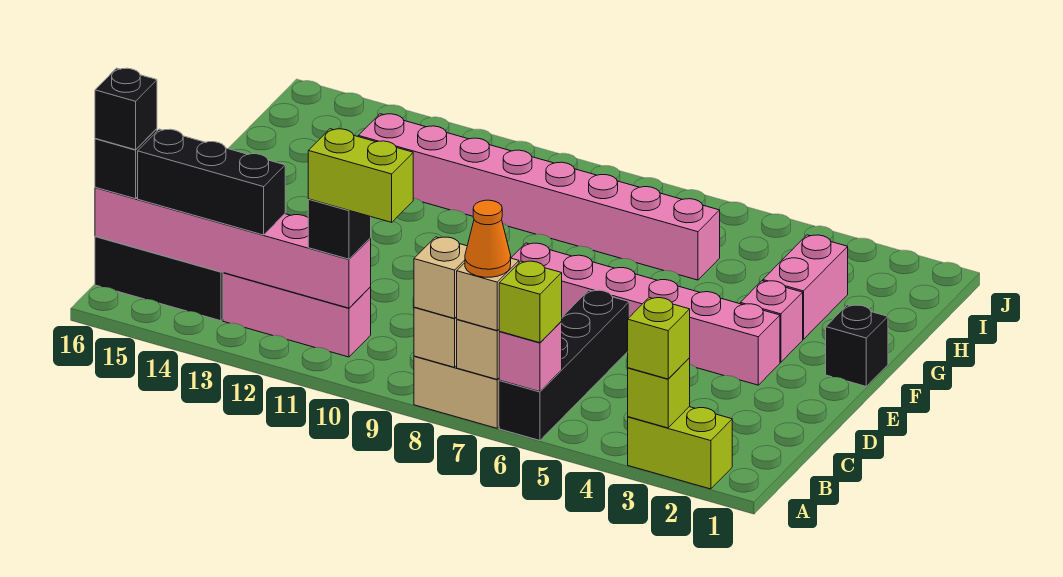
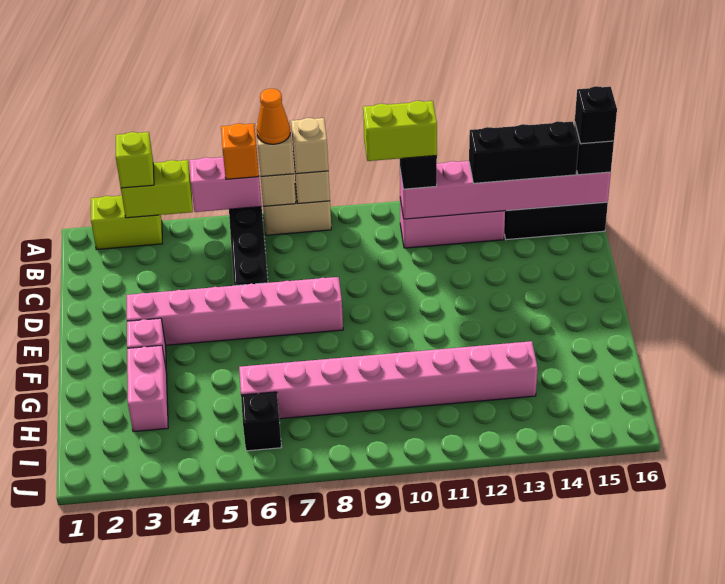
lime brick A3 level 2 -> lime brick A3:A4 level 2
pink brick A6 level 2 -> pink brick A5:A6 level 2
lime brick A6 level 3 -> orange brick A6 level 3
black brick F1 level 1 -> black brick I6 level 1

